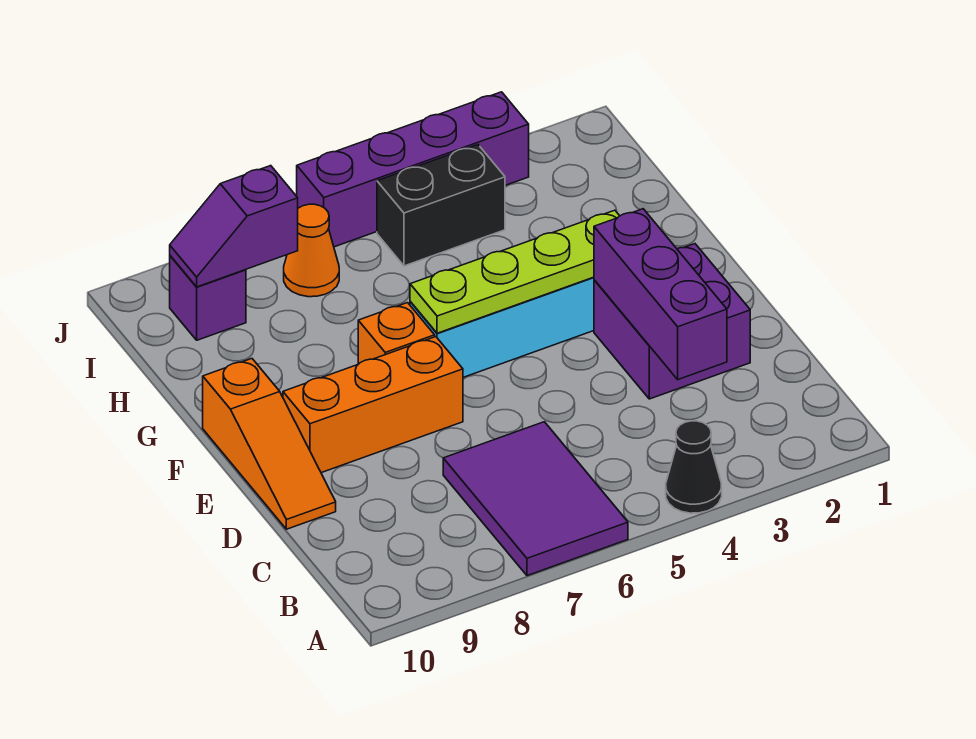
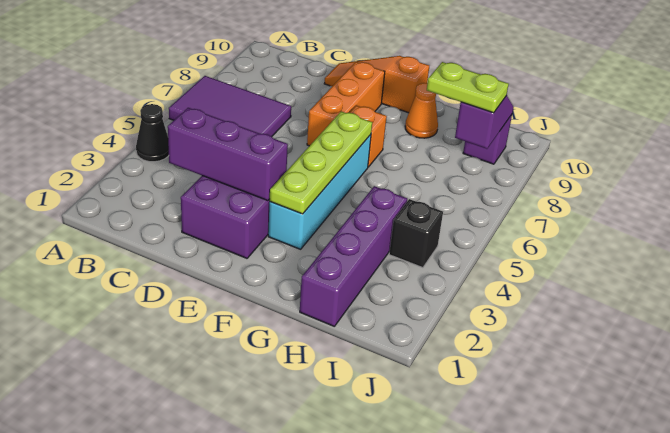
none -> lime plate H8:I8 level 3
black brick I4:I5 level 1 -> black brick I4 level 1
orange cone I7 level 1 -> orange cone G9 level 1
purple brick J3:J6 level 1 -> purple brick H1:H4 level 1

